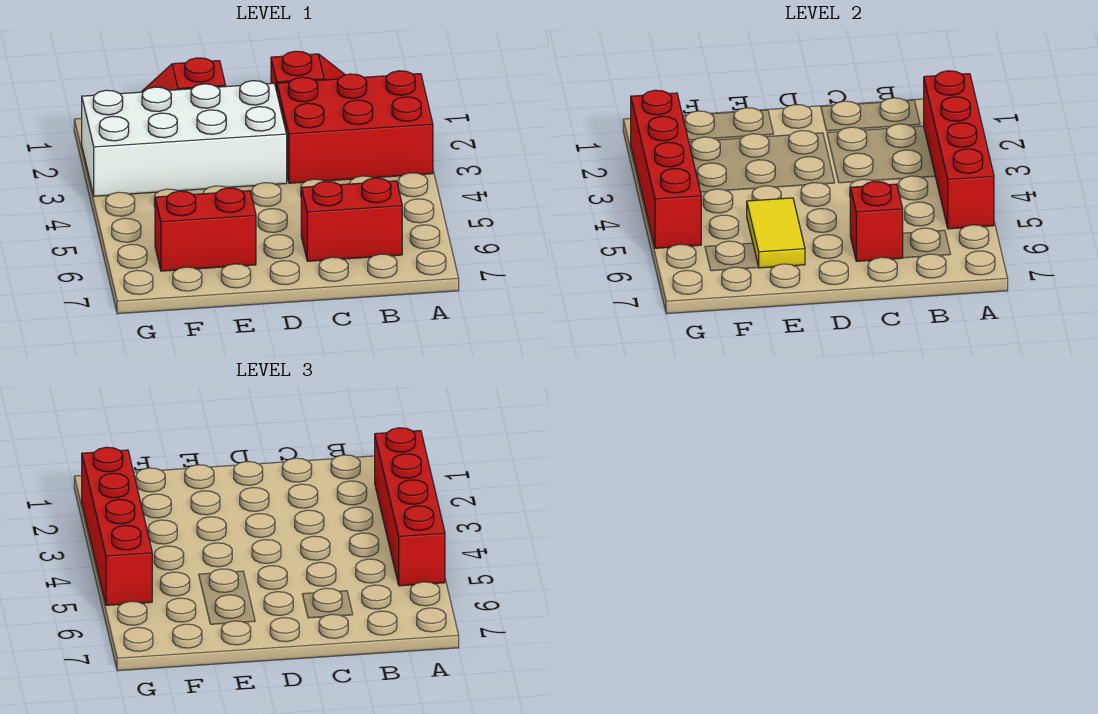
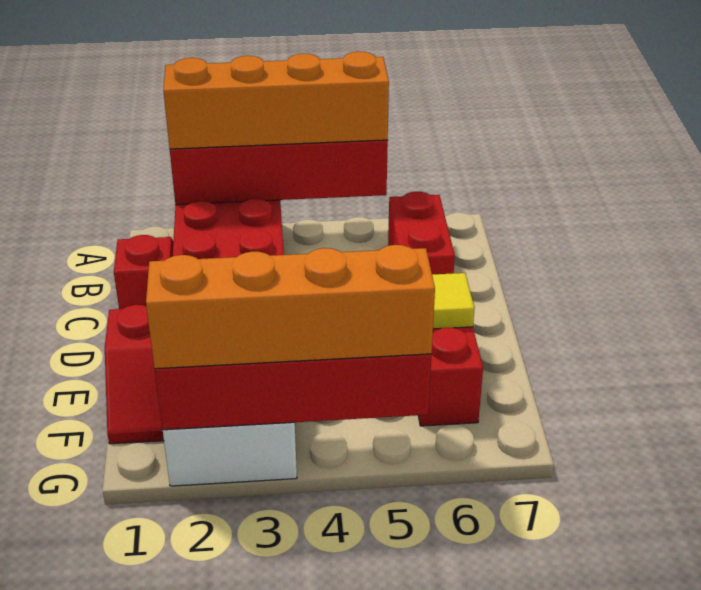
red brick A2:A5 level 3 -> orange brick A2:A5 level 3
red brick C6 level 2 -> none
red brick G2:G5 level 3 -> orange brick G2:G5 level 3

